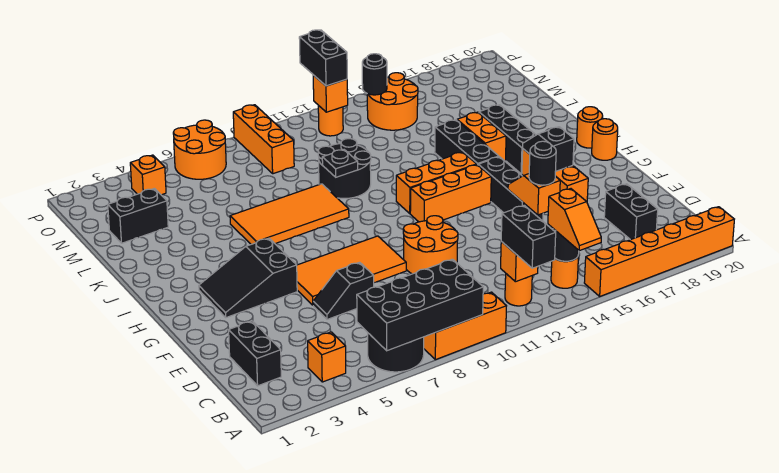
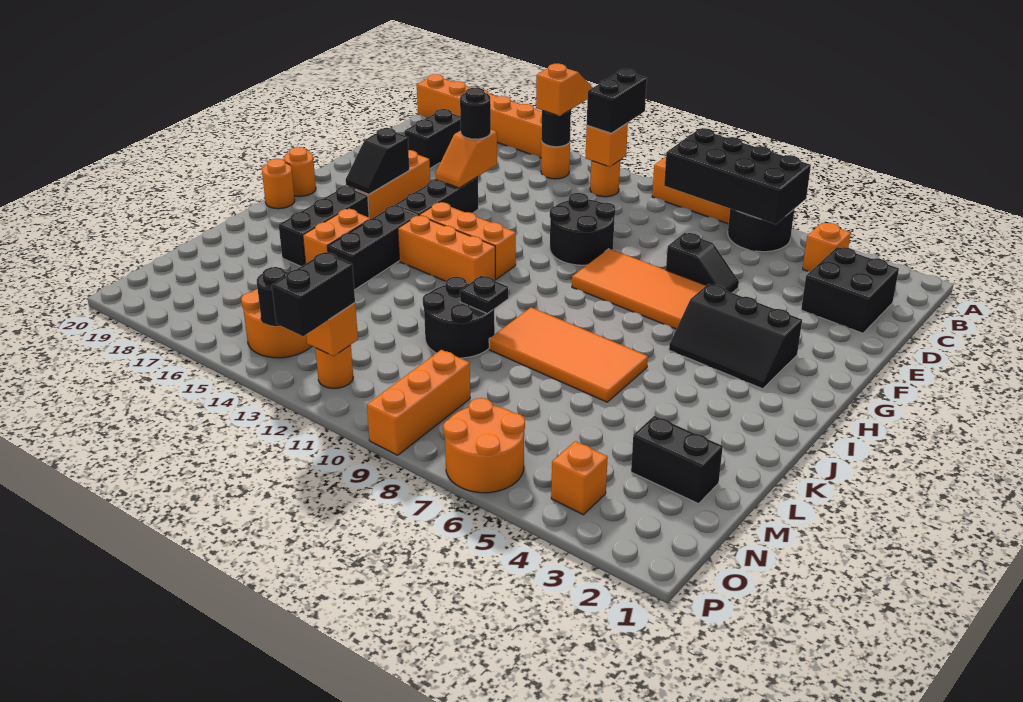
black brick C2:D2 level 1 -> black brick C2:D3 level 1
orange round brick E10:F11 level 1 -> black round brick E10:F11 level 1
black slope G3:H5 level 1 top 5 -> black slope G3:H5 level 1 top G

